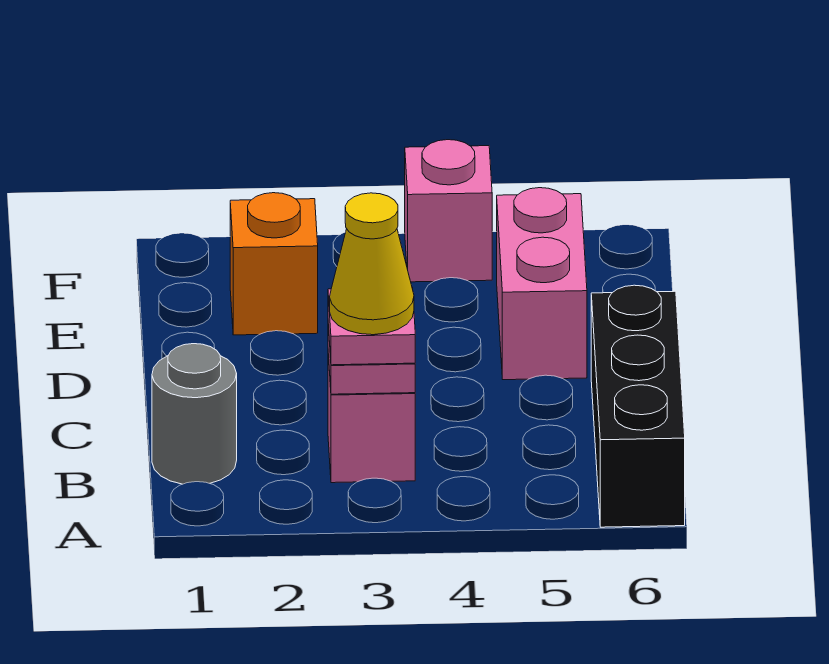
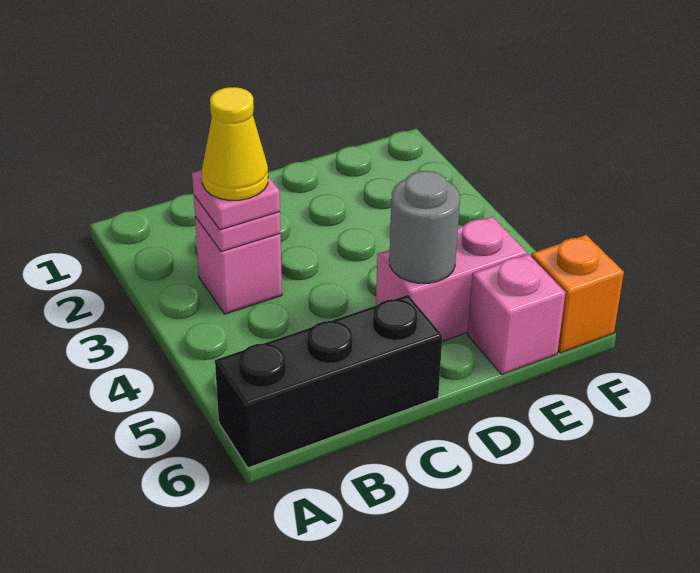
grey round brick B1 level 1 -> grey round brick D5 level 2
orange brick E2 level 1 -> orange brick F6 level 1
pink brick F4 level 1 -> pink brick E6 level 1

